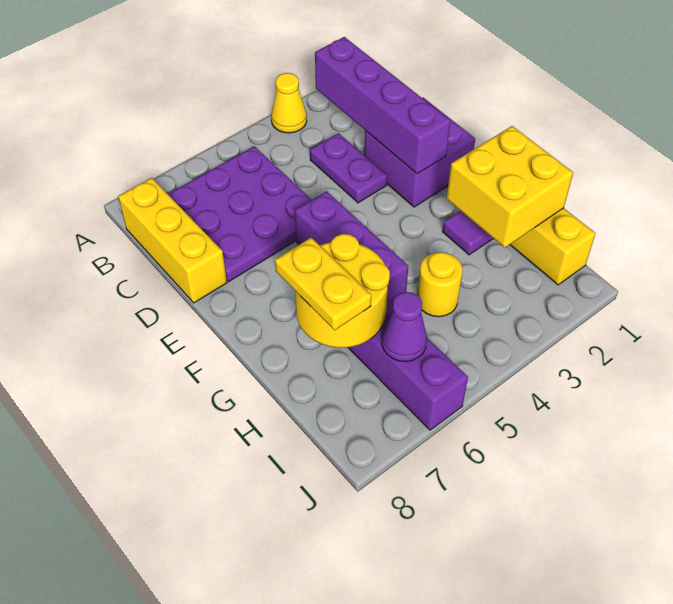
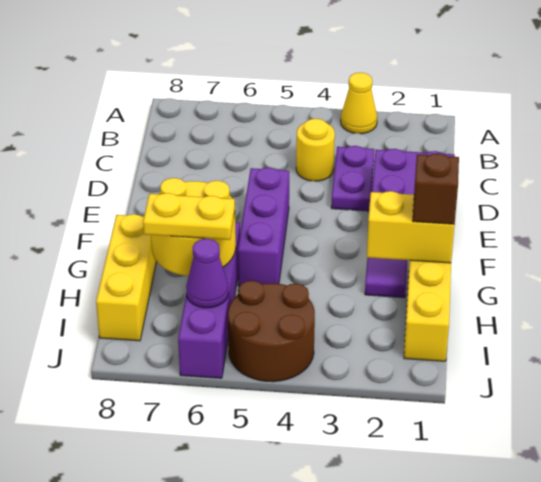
purple brick B2:E2 level 2 -> none
purple plate B5:D7 level 1 -> none
yellow brick B8:D8 level 1 -> yellow brick G8:I8 level 1
yellow brick G1:H2 level 2 -> yellow brick G1:G2 level 2
none -> brown brick G1 level 3
yellow plate G7:H7 level 3 -> yellow plate H6:H7 level 3
yellow round brick H4 level 1 -> yellow round brick C4 level 1
none -> brown round brick I4:J5 level 1

